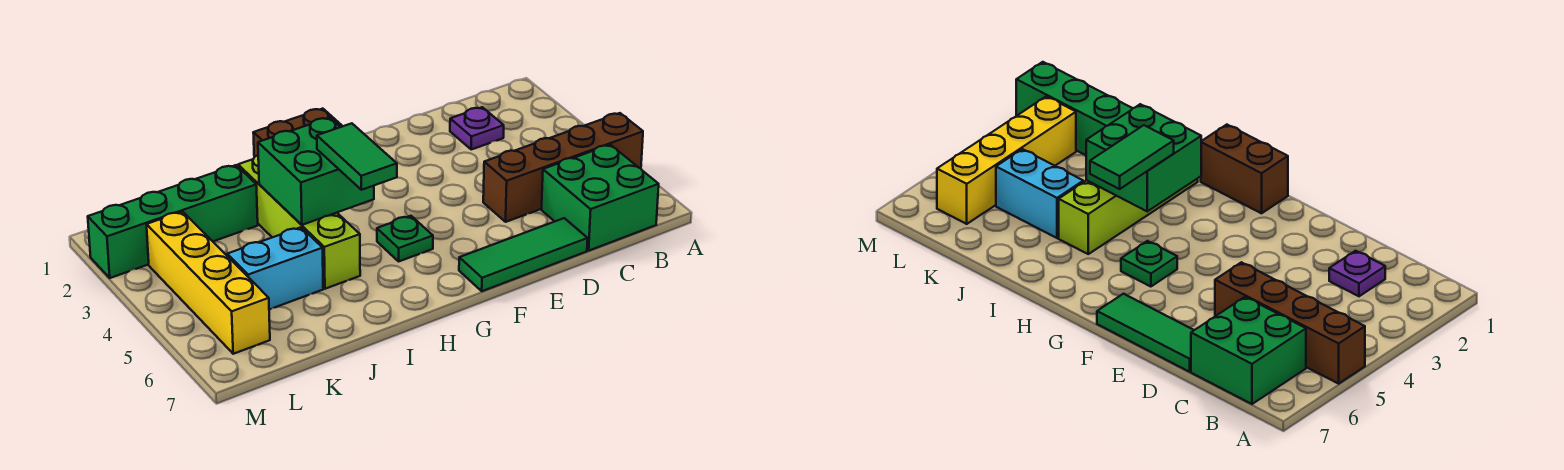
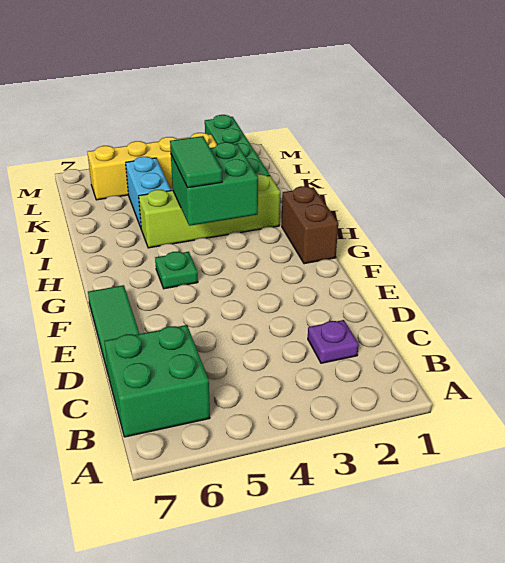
brown brick A5:D5 level 1 -> none
green tile H4:H5 level 3 -> green tile H4:I4 level 3

